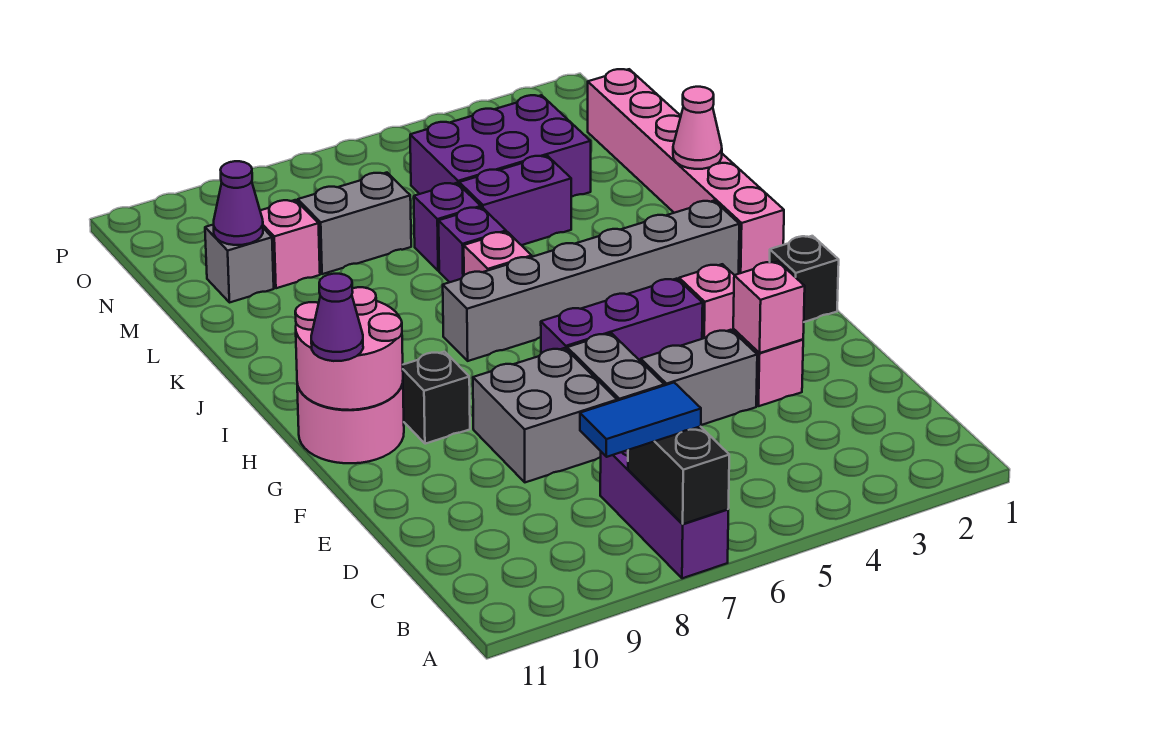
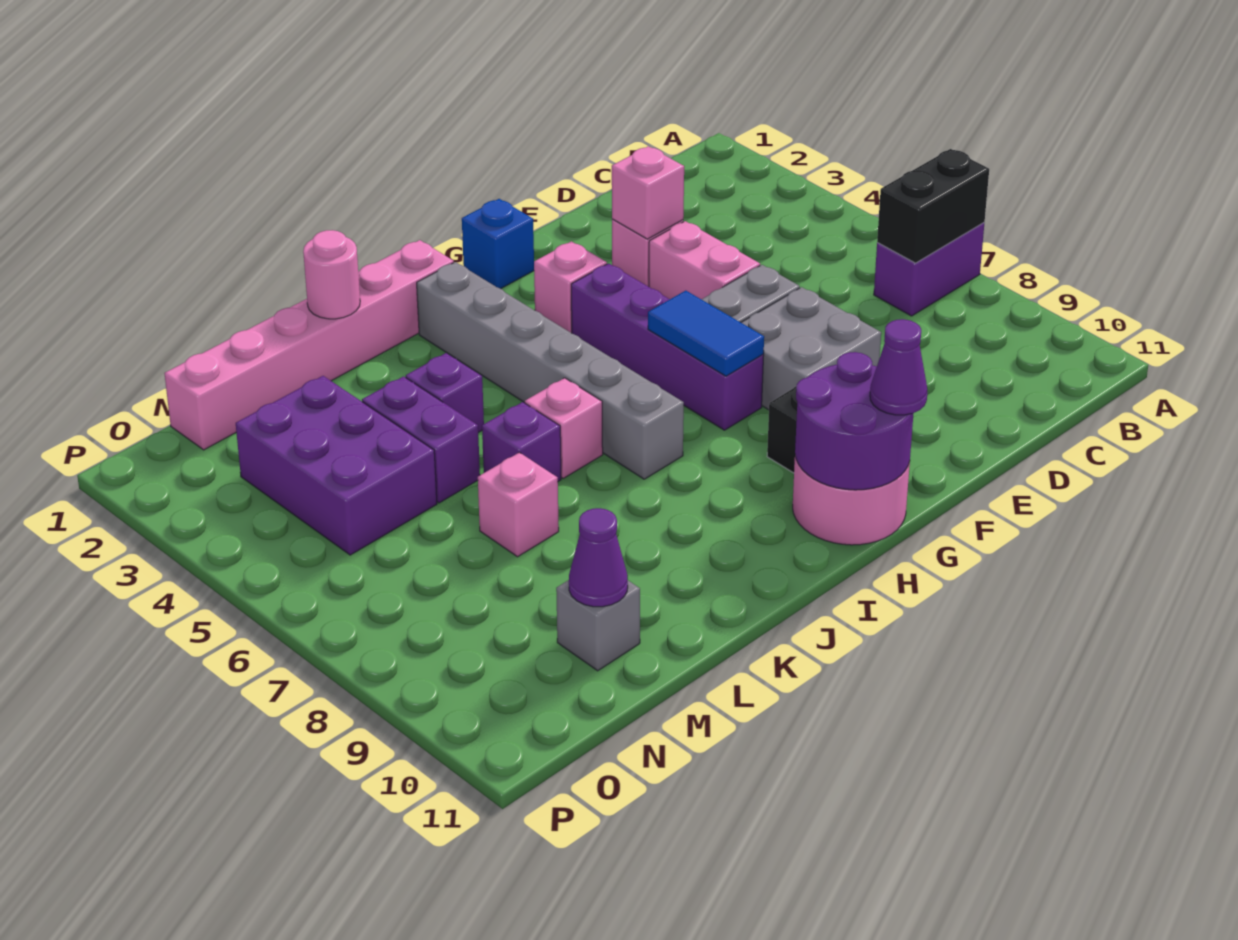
purple brick A7:C7 level 1 -> purple brick A7:B7 level 1
blue tile B7:B8 level 3 -> blue tile G6:G7 level 2
grey brick E4:E5 level 1 -> pink brick E4:E5 level 1
black brick G1 level 1 -> blue brick G1 level 1
purple brick G4:G6 level 1 -> purple brick G4:G7 level 1
pink round brick G10:H11 level 2 -> purple round brick G10:H11 level 2
pink cone K1 level 2 -> pink round brick K1 level 2
purple brick L6 level 1 -> purple brick K4 level 1
grey brick M7:M8 level 1 -> none
pink brick M9 level 1 -> pink brick L7 level 1

